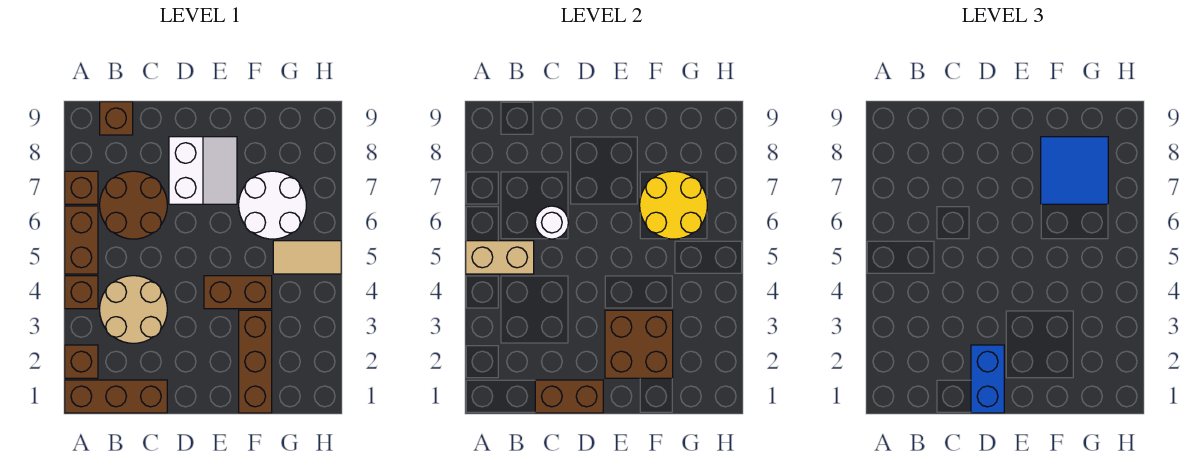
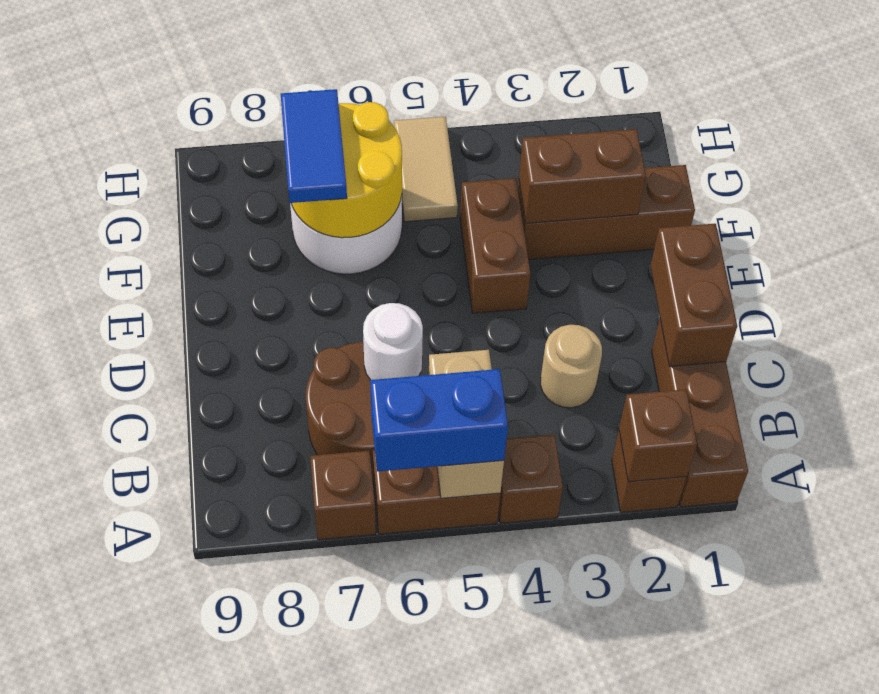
tan round brick B3:C4 level 1 -> tan round brick C3 level 1
brown brick B9 level 1 -> brown brick A2 level 2
blue brick D1:D2 level 3 -> blue brick A5:A6 level 3
white slope D7:E8 level 1 top D -> none
brown brick E2:F3 level 2 -> brown brick F2:F3 level 2
blue tile F7:G8 level 3 -> blue tile F7:G7 level 3

